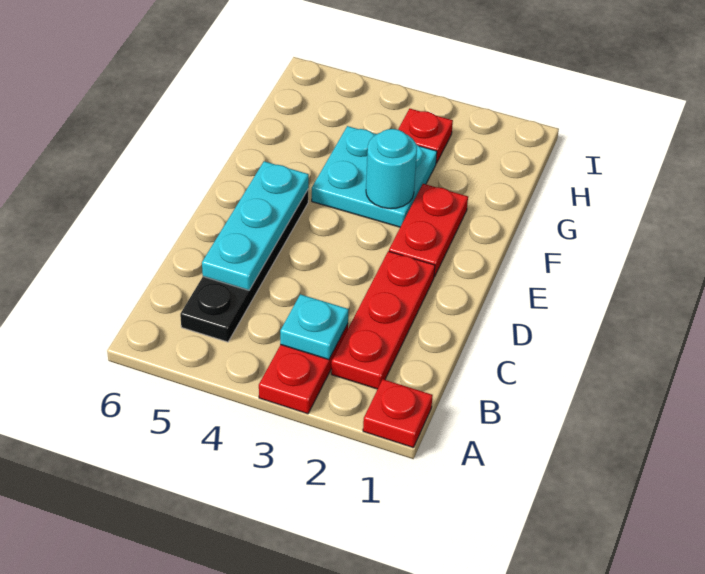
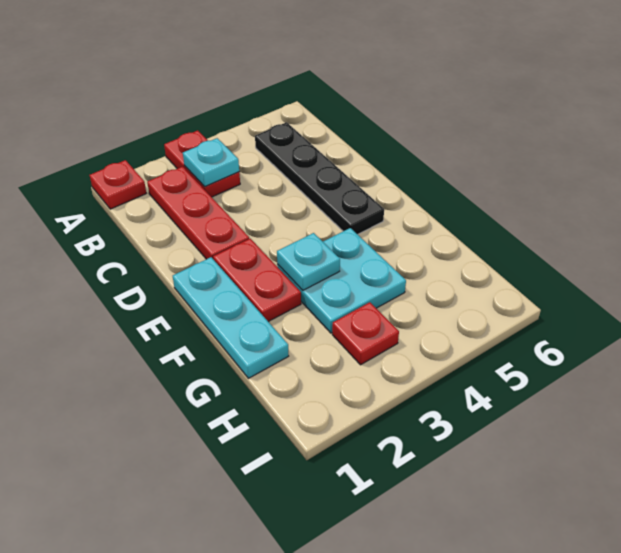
cyan plate C5:E5 level 2 -> cyan plate E1:G1 level 1
cyan round brick F3 level 2 -> cyan plate F3 level 2

